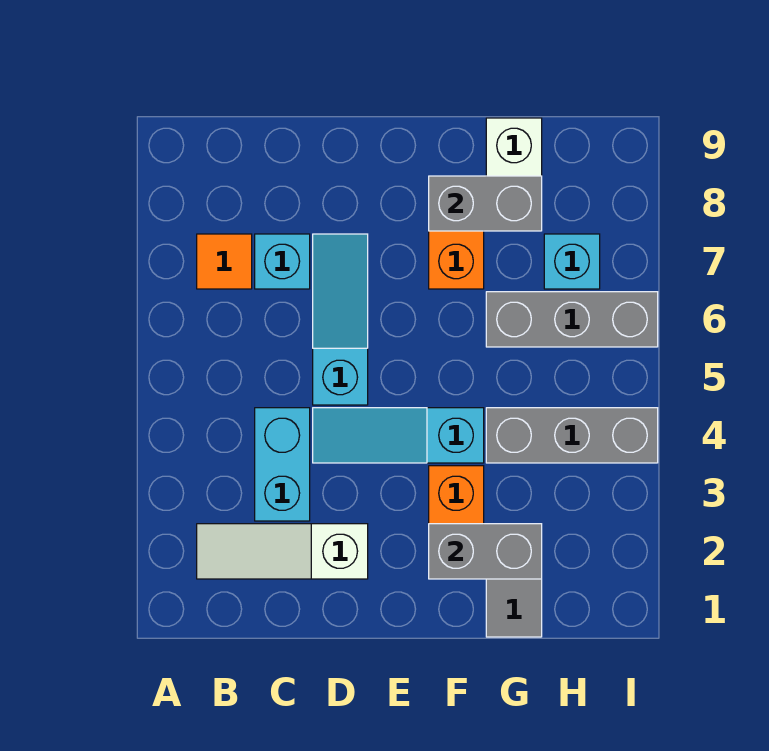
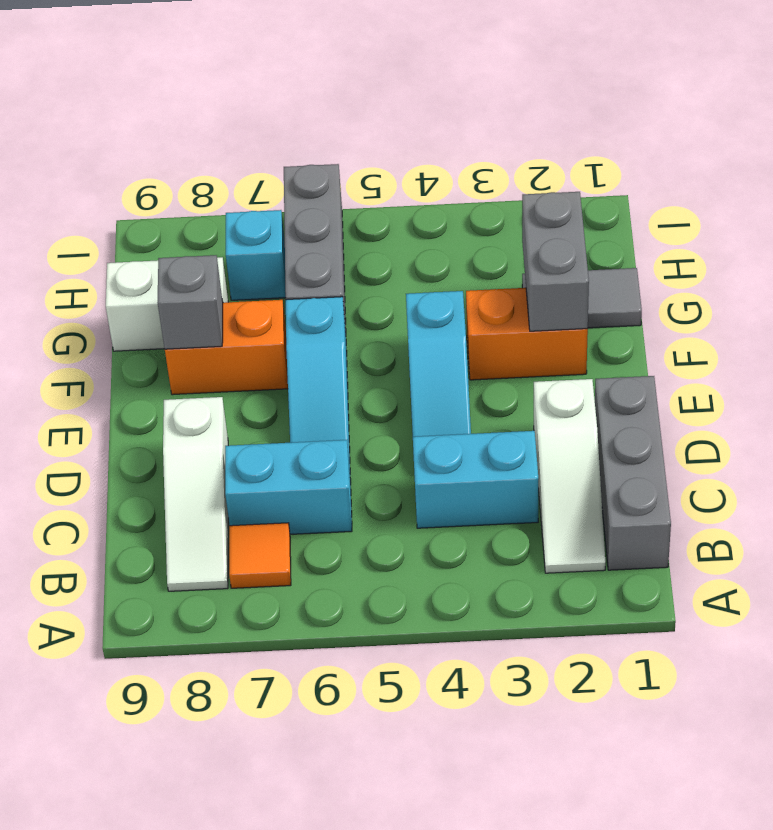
none -> white slope B8:D8 level 1 top D
cyan brick C7 level 1 -> cyan brick C6:C7 level 1
cyan slope D5:D7 level 1 top 5 -> cyan slope D6:F6 level 1 top F
grey brick F8:G8 level 2 -> grey brick F8 level 2
grey brick G4:I4 level 1 -> grey brick B1:D1 level 1

